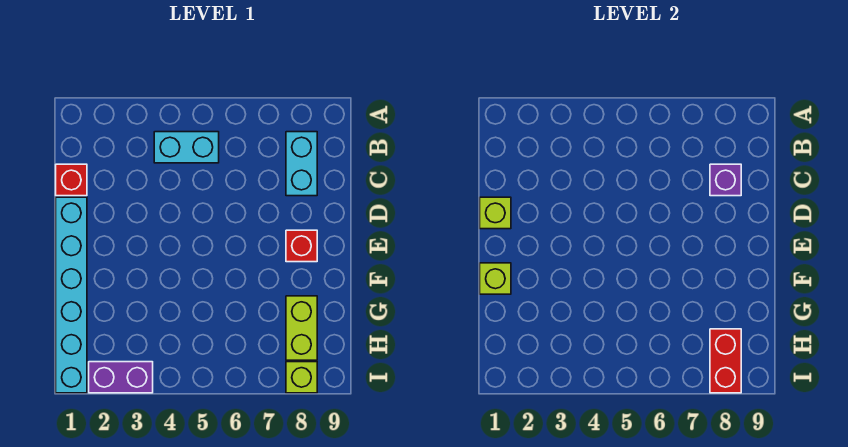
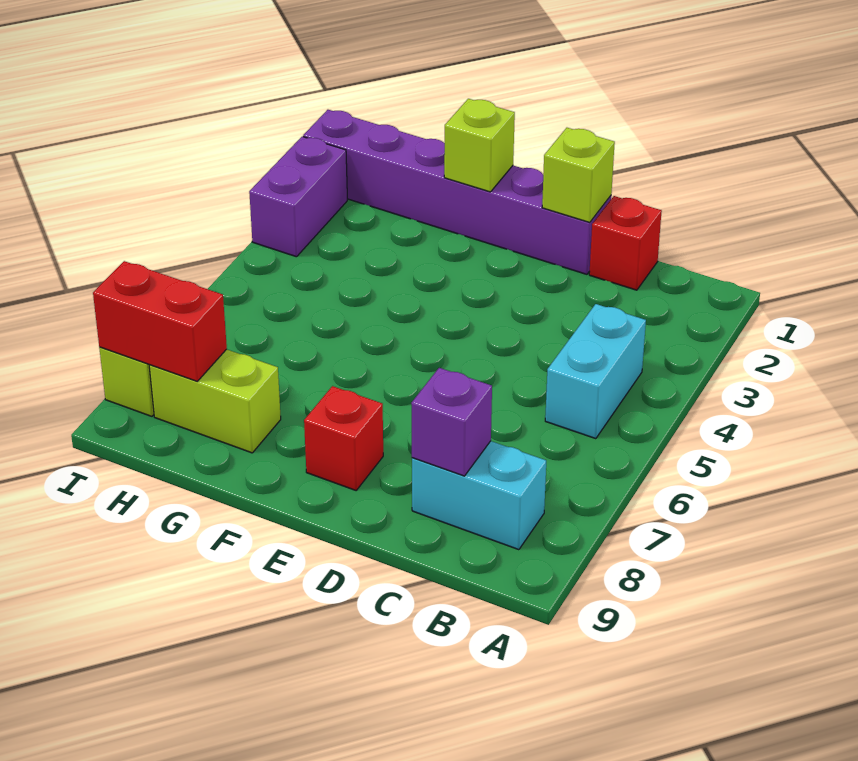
cyan brick D1:I1 level 1 -> purple brick D1:I1 level 1

